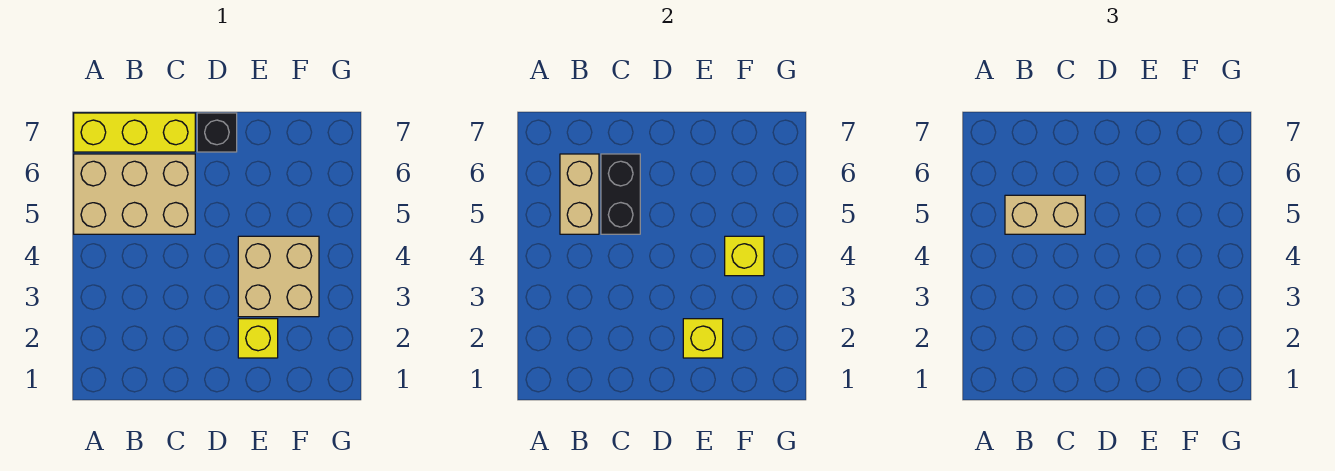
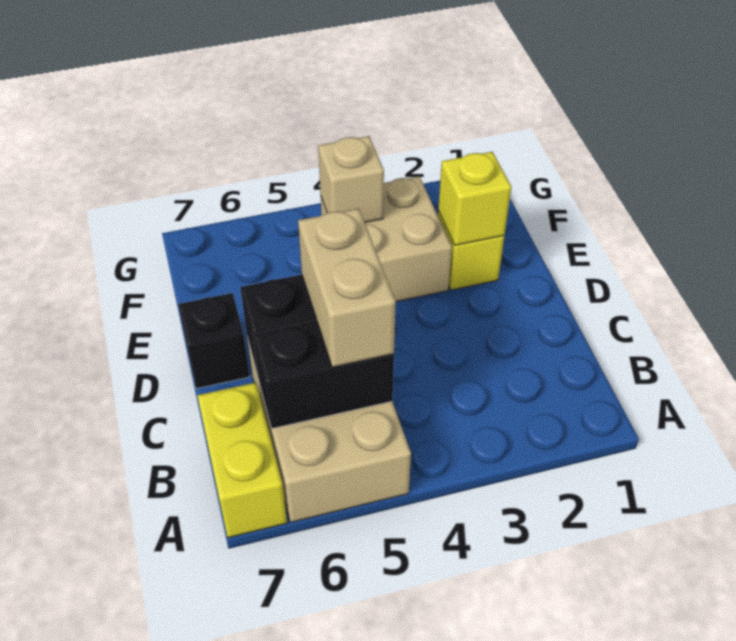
yellow brick A7:C7 level 1 -> yellow brick A7:B7 level 1
tan brick B5:B6 level 2 -> black brick B5:B6 level 2
yellow brick F4 level 2 -> tan brick F4 level 2

